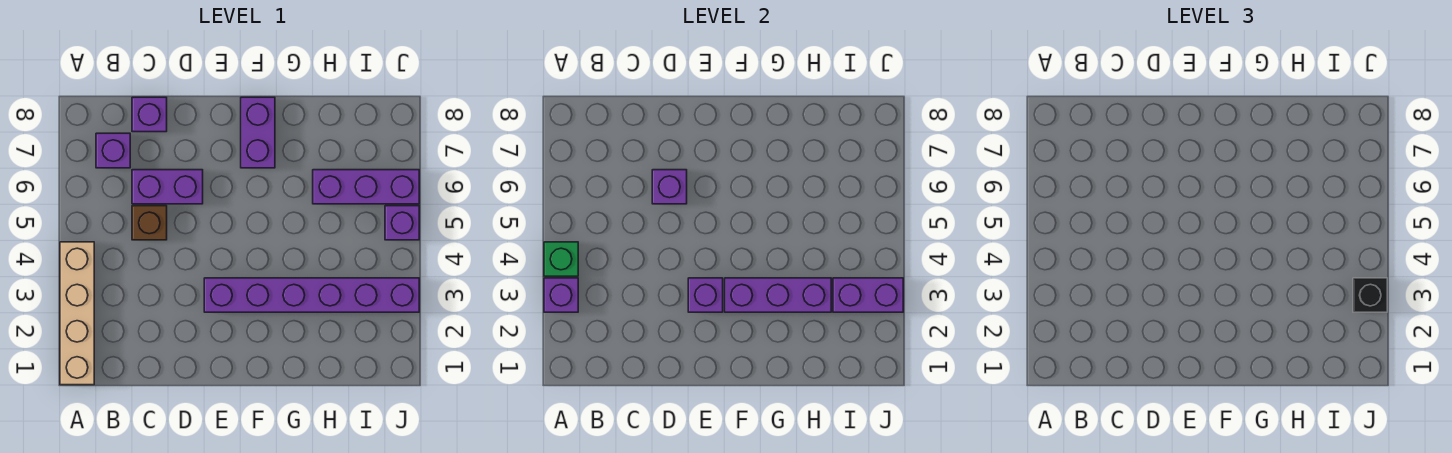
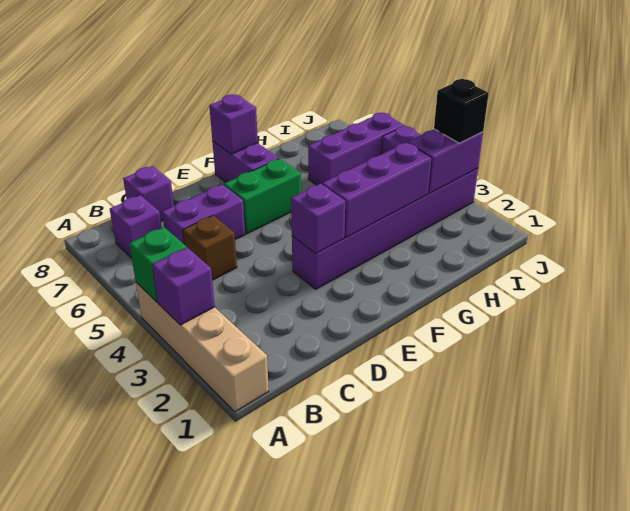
purple brick D6 level 2 -> purple brick F8 level 2
none -> green brick E6:F6 level 1

